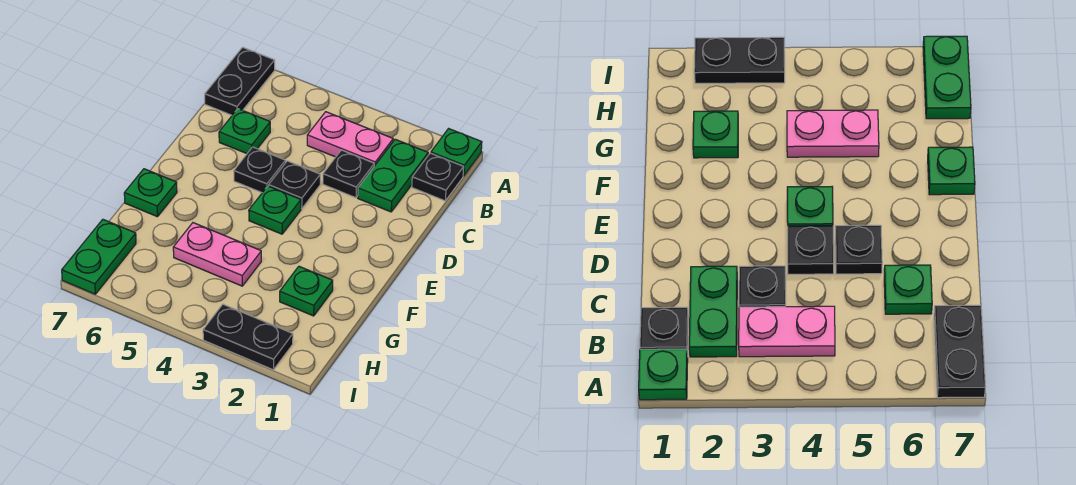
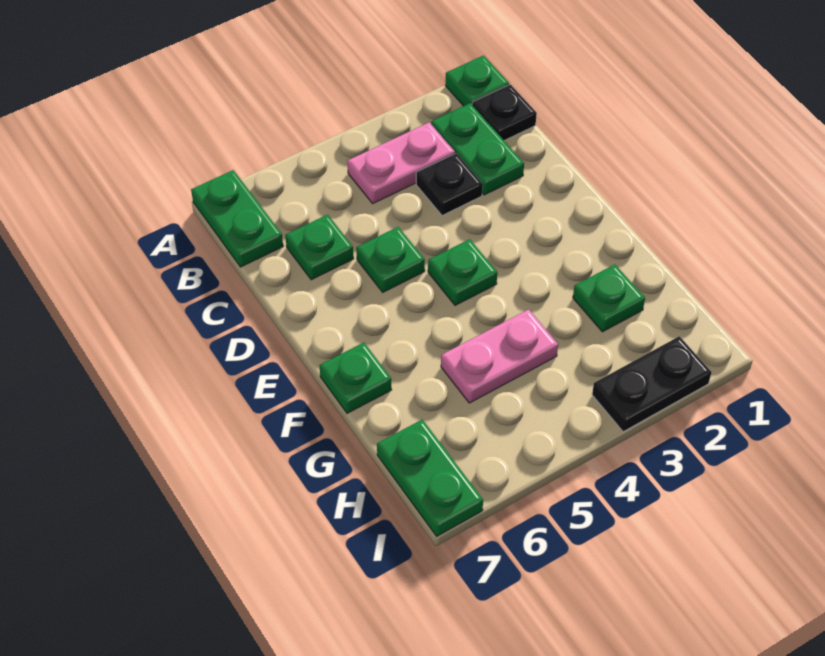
black plate A7:B7 level 1 -> green plate A7:B7 level 1
black plate D4 level 1 -> none
black plate D5 level 1 -> green plate D5 level 1

